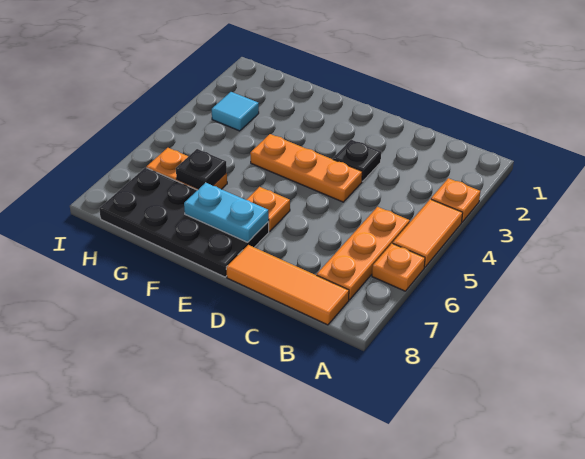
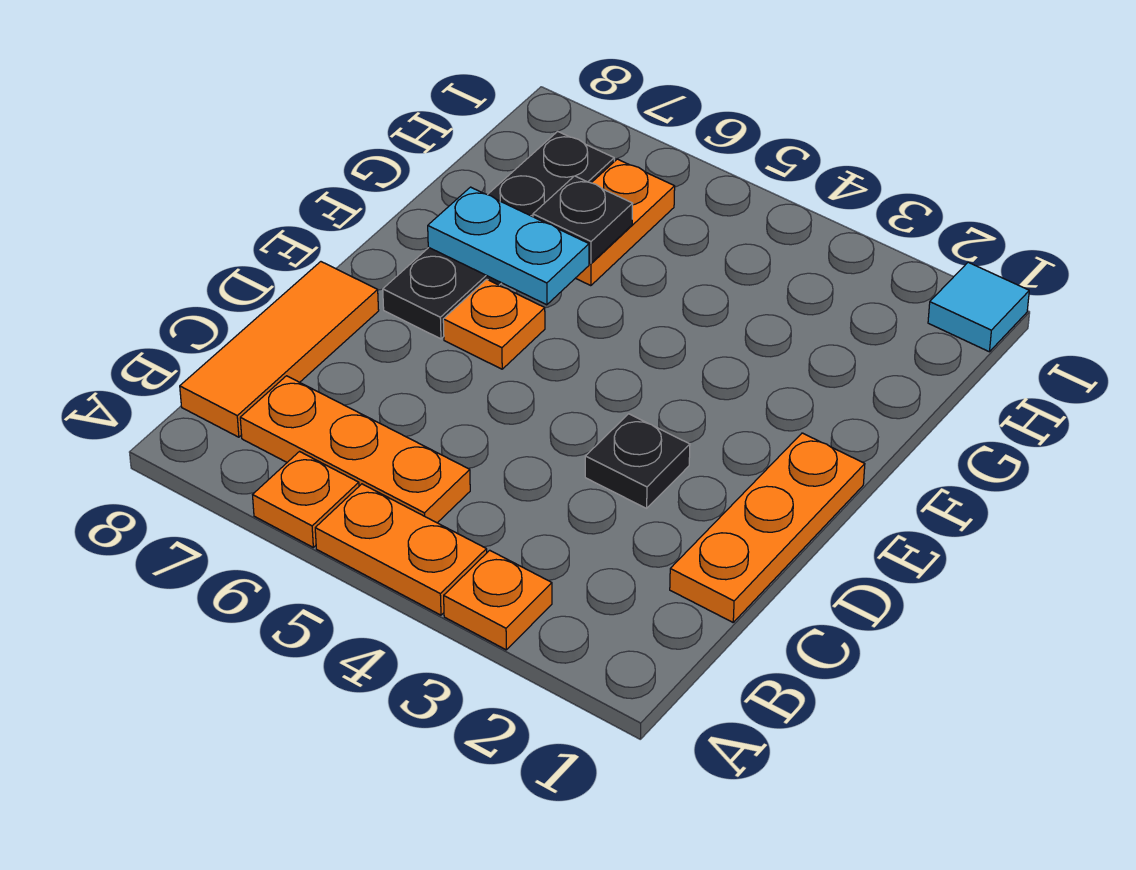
orange tile A4:A5 level 1 -> orange plate A4:A5 level 1
orange plate D4:F4 level 1 -> orange plate C1:E1 level 1
black plate E7:H8 level 1 -> black plate E7:H7 level 1
cyan plate E7:F7 level 2 -> cyan plate F6:F7 level 2
cyan tile H3 level 1 -> cyan tile I1 level 1

